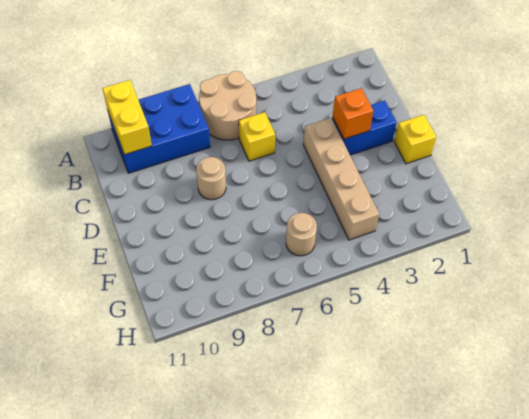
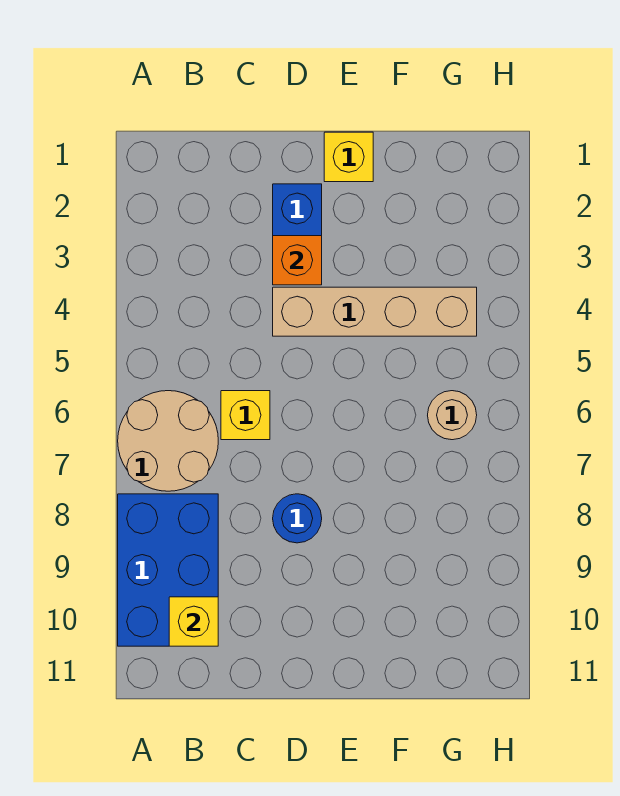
yellow brick A10:B10 level 2 -> yellow brick B10 level 2
tan round brick D8 level 1 -> blue round brick D8 level 1

